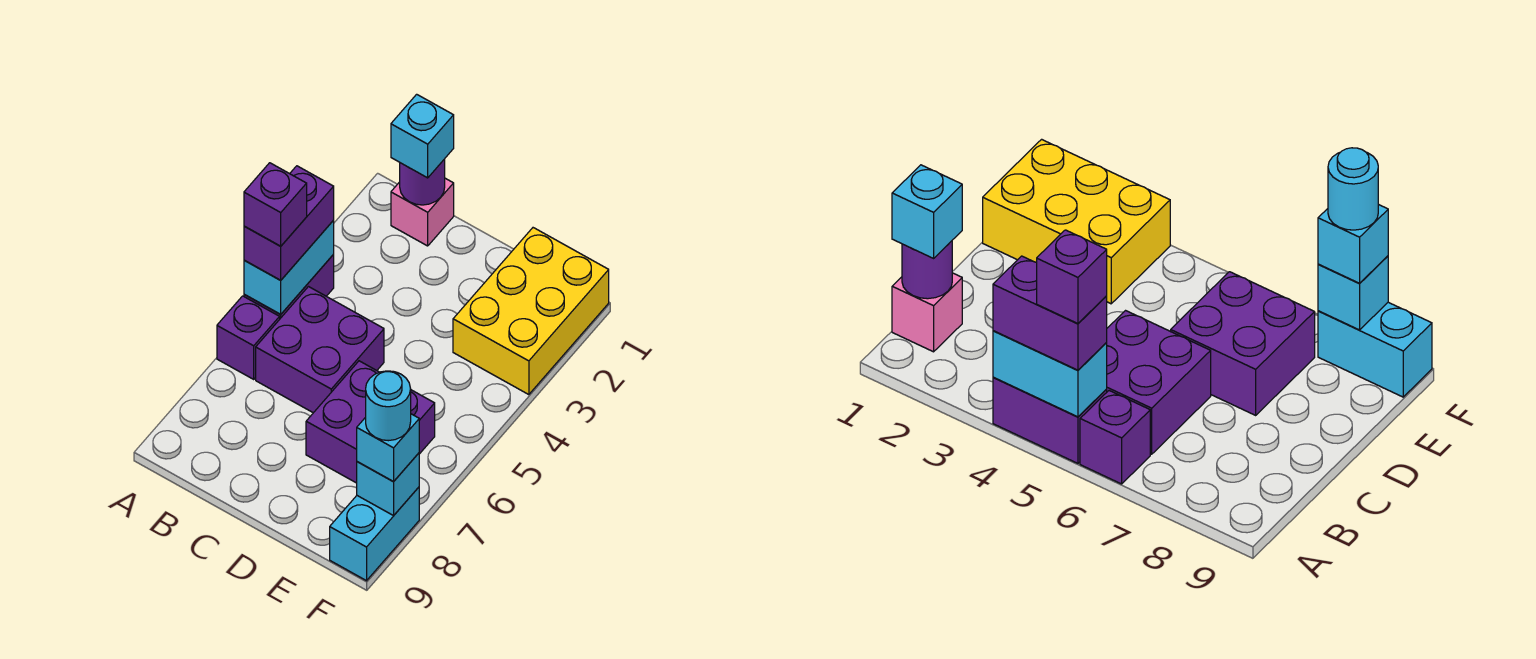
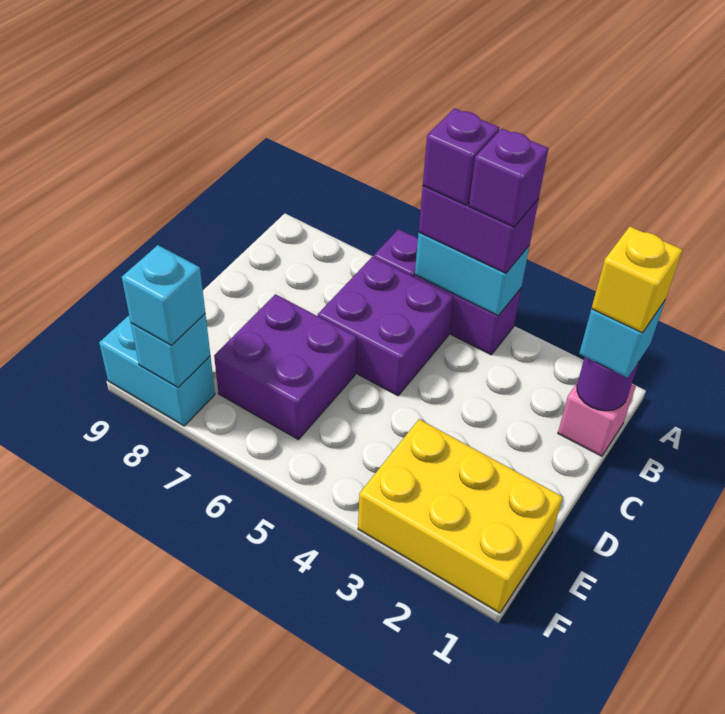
none -> purple brick A4 level 4
none -> yellow brick B1 level 4
cyan round brick F8 level 4 -> none

